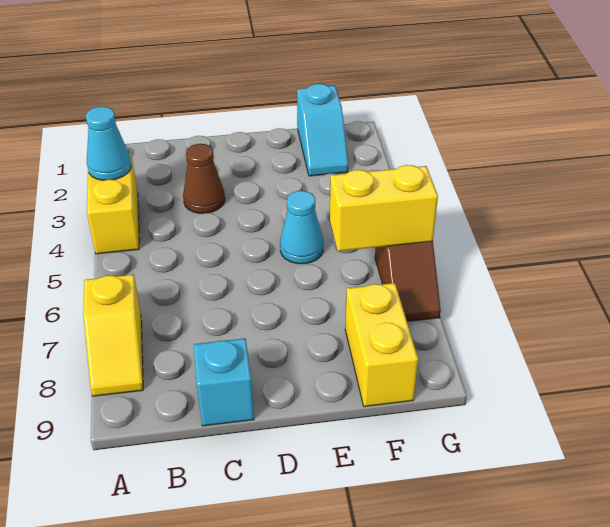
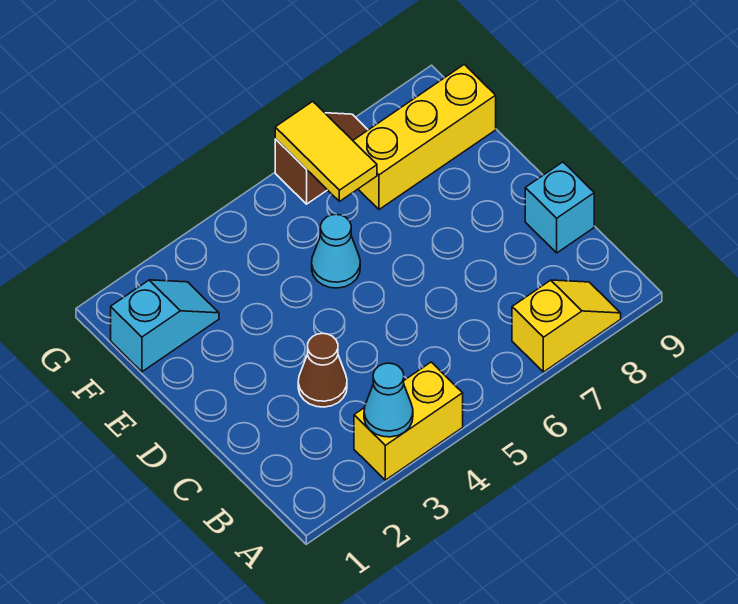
yellow brick F6:G6 level 2 -> yellow tile F6:G6 level 2
yellow brick F8:F9 level 1 -> yellow brick F7:F9 level 1

